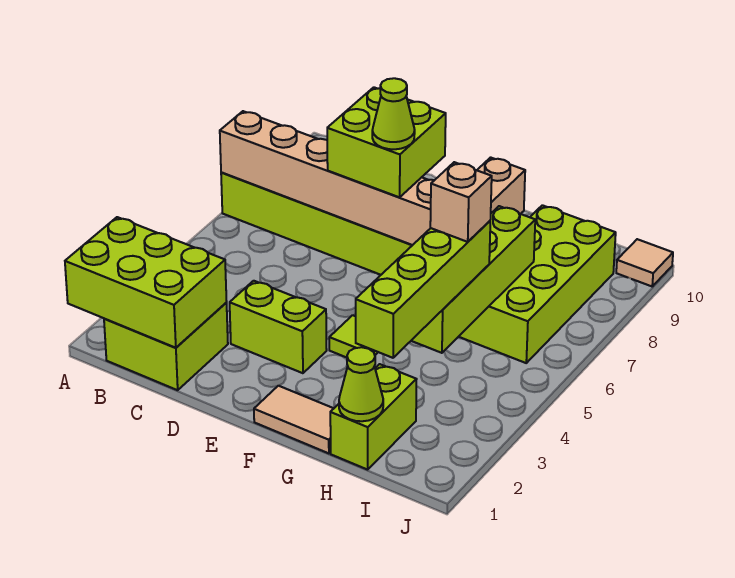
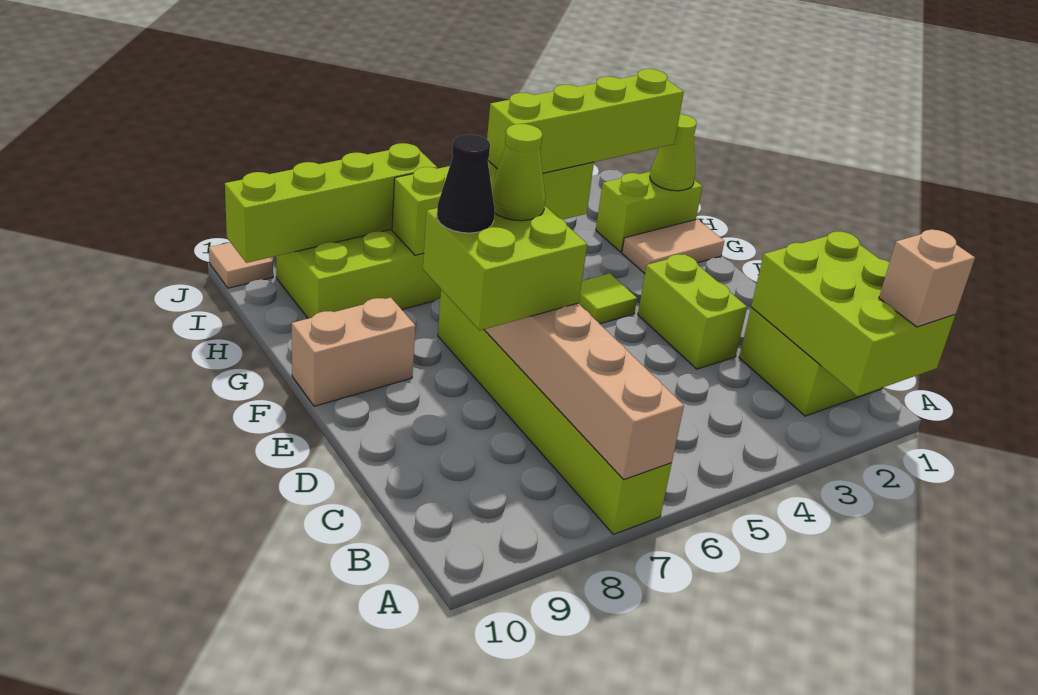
none -> black cone E8 level 4
tan tile F1:G1 level 1 -> tan tile G1:G2 level 1
tan brick H5 level 4 -> tan brick A1 level 3
none -> lime brick I7:I10 level 2

